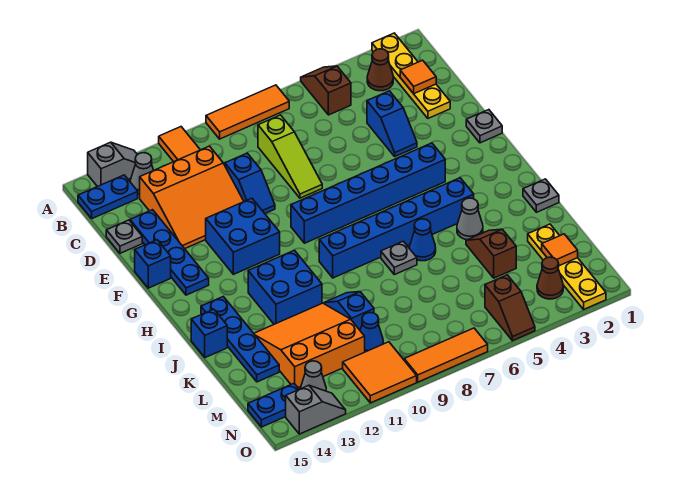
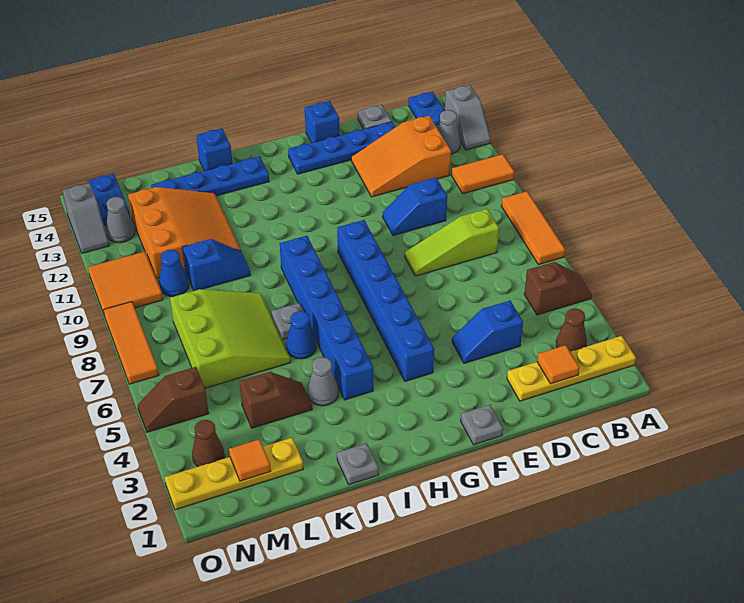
orange slope C11:E13 level 1 top C -> orange slope C12:E13 level 1 top C
blue brick F11:G12 level 1 -> none
blue brick I11:J12 level 1 -> none
none -> lime slope K6:M8 level 1 top M

